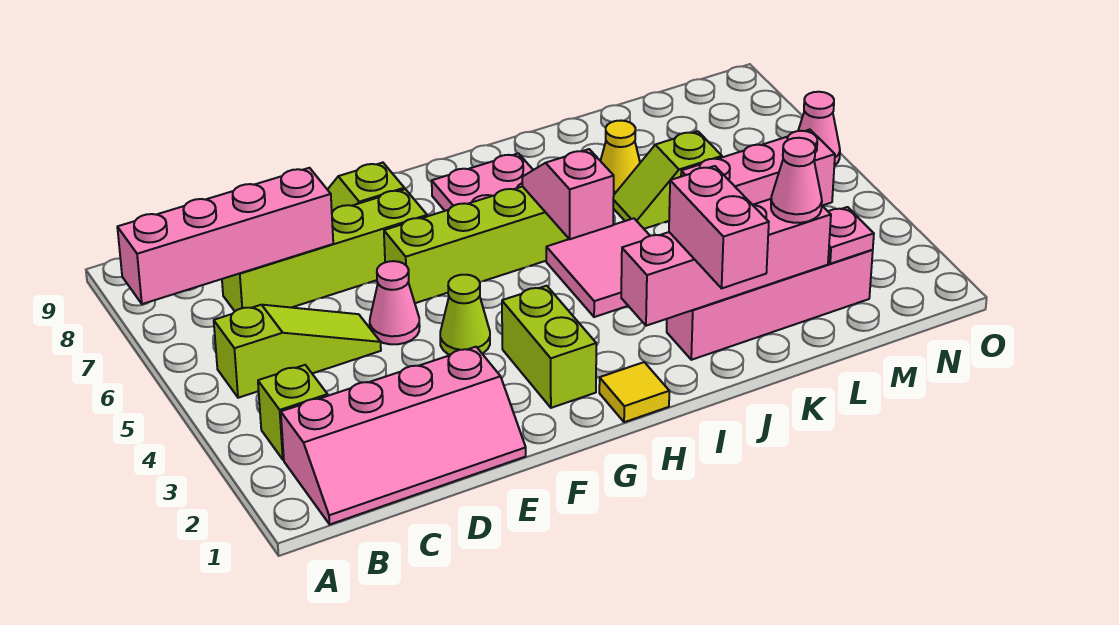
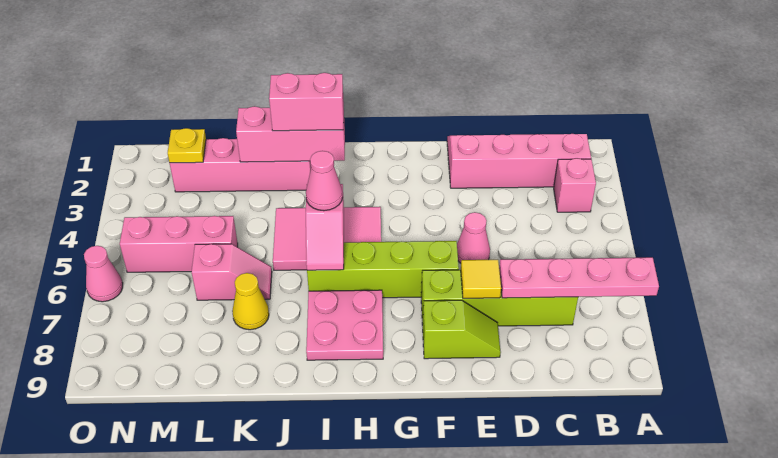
pink brick A7:D7 level 2 -> pink plate A7:D7 level 2
lime brick B3 level 1 -> pink brick B3 level 1
lime slope B5:D5 level 1 top B -> none
lime cone F4 level 1 -> none
lime brick G2:G3 level 1 -> none
yellow tile H1 level 1 -> yellow tile E7 level 2
pink brick I2:L2 level 2 -> pink brick I2:K2 level 2
pink tile I4:J5 level 1 -> pink tile H4:J5 level 1
pink brick J1:J2 level 3 -> pink brick I2:J2 level 3
lime slope K6:L6 level 1 top L -> pink slope K6:L6 level 1 top L
pink cone L2 level 3 -> pink cone I5 level 3
pink plate M2 level 2 -> yellow plate M2 level 2

